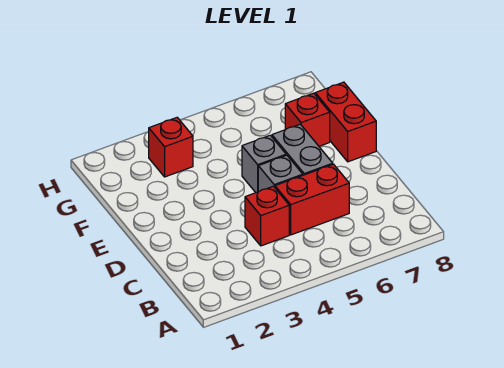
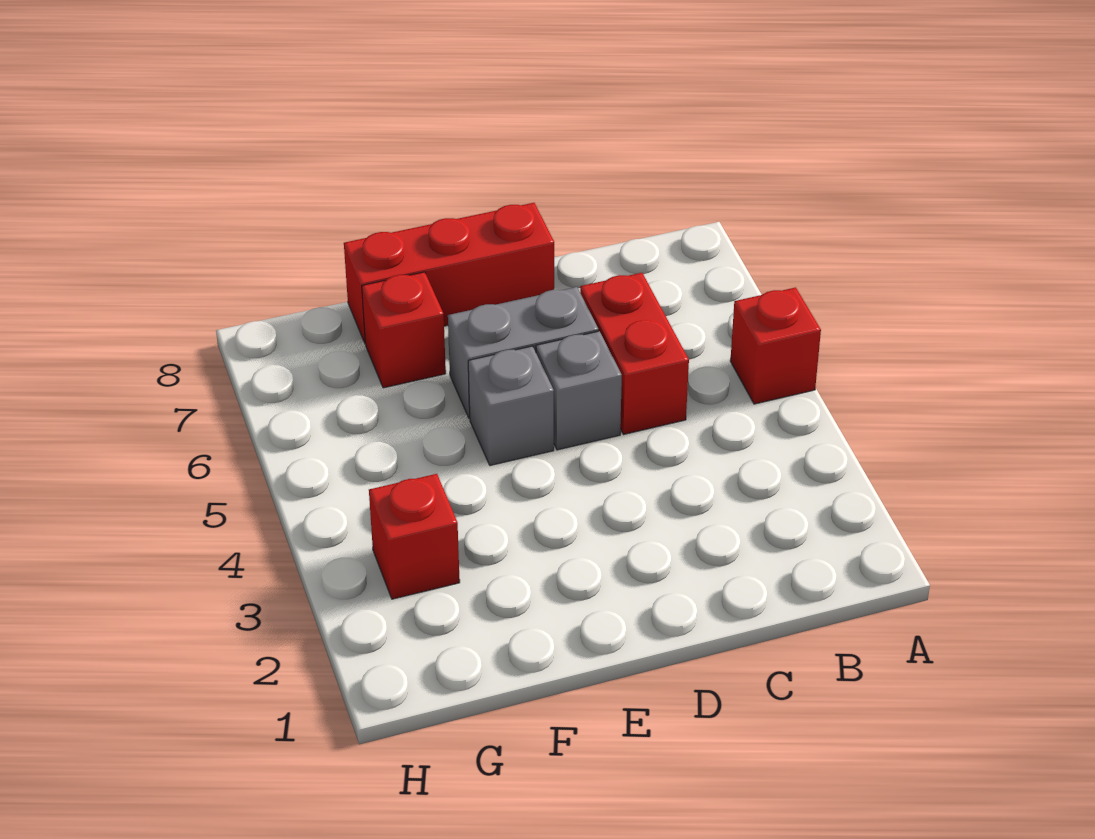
red brick C4 level 1 -> red brick A5 level 1
red brick E8:F8 level 1 -> red brick D8:F8 level 1

